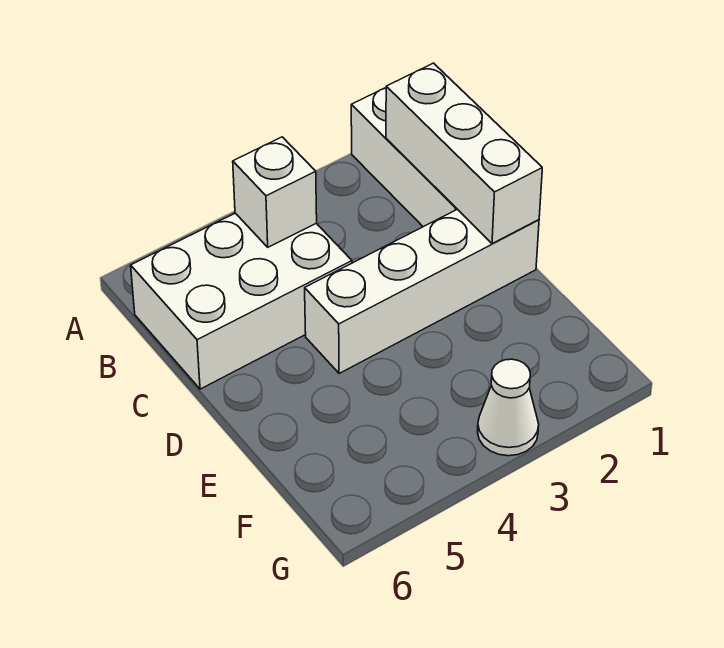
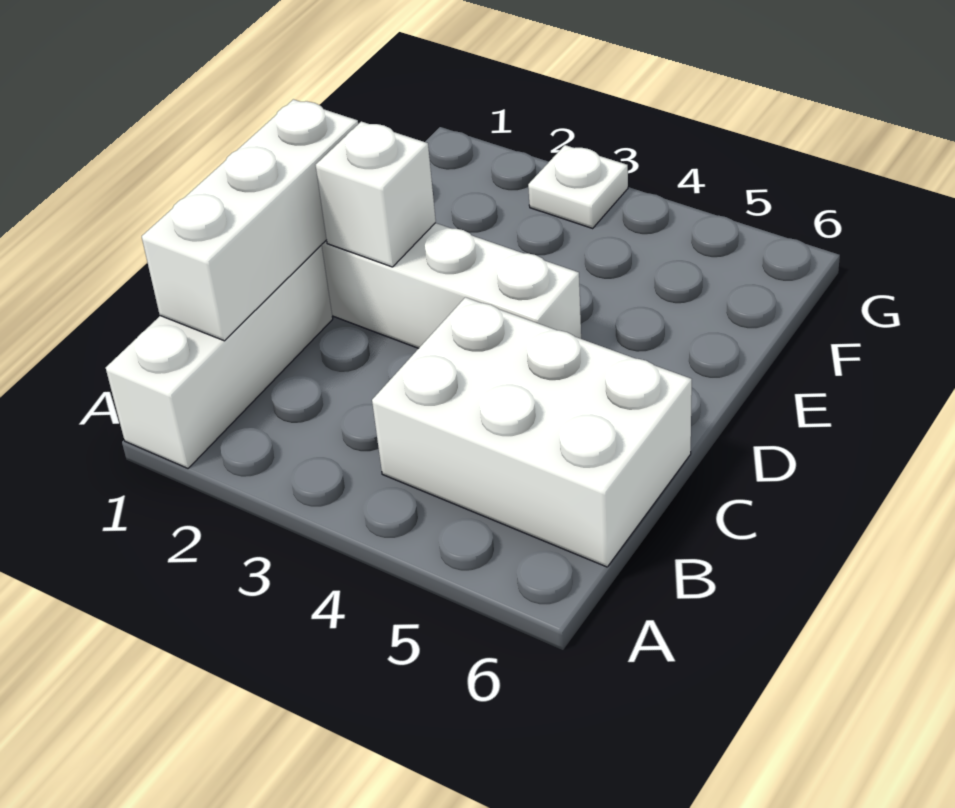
white brick B4 level 2 -> white brick D2 level 2
white cone G3 level 1 -> white plate G3 level 1

